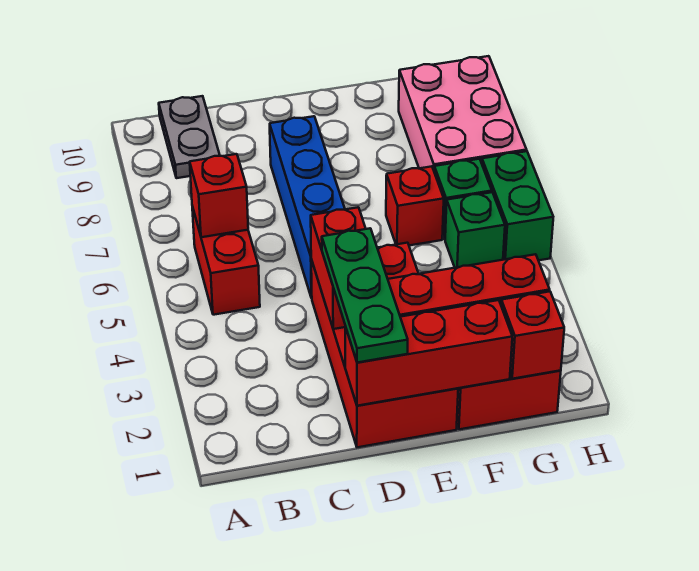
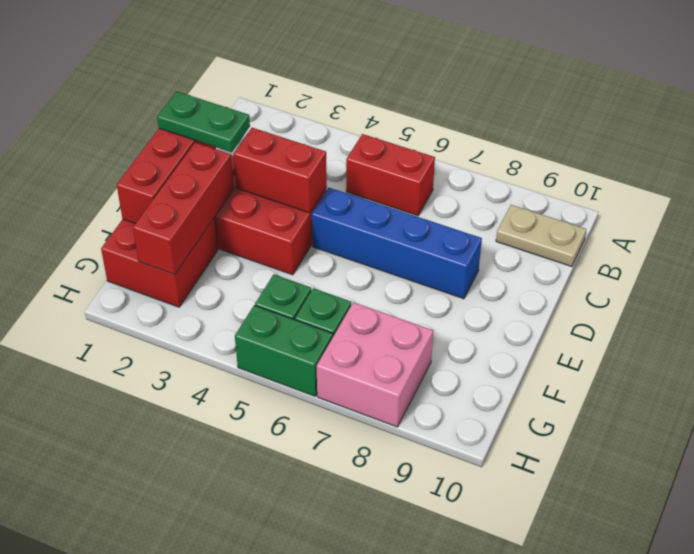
red brick B6 level 2 -> none
grey plate B9:B10 level 1 -> tan plate B9:B10 level 1
green plate D1:D3 level 3 -> green plate D1:D2 level 3
red brick F6 level 1 -> none
red brick G1 level 2 -> none
pink brick G7:H9 level 1 -> pink brick G7:H8 level 1

